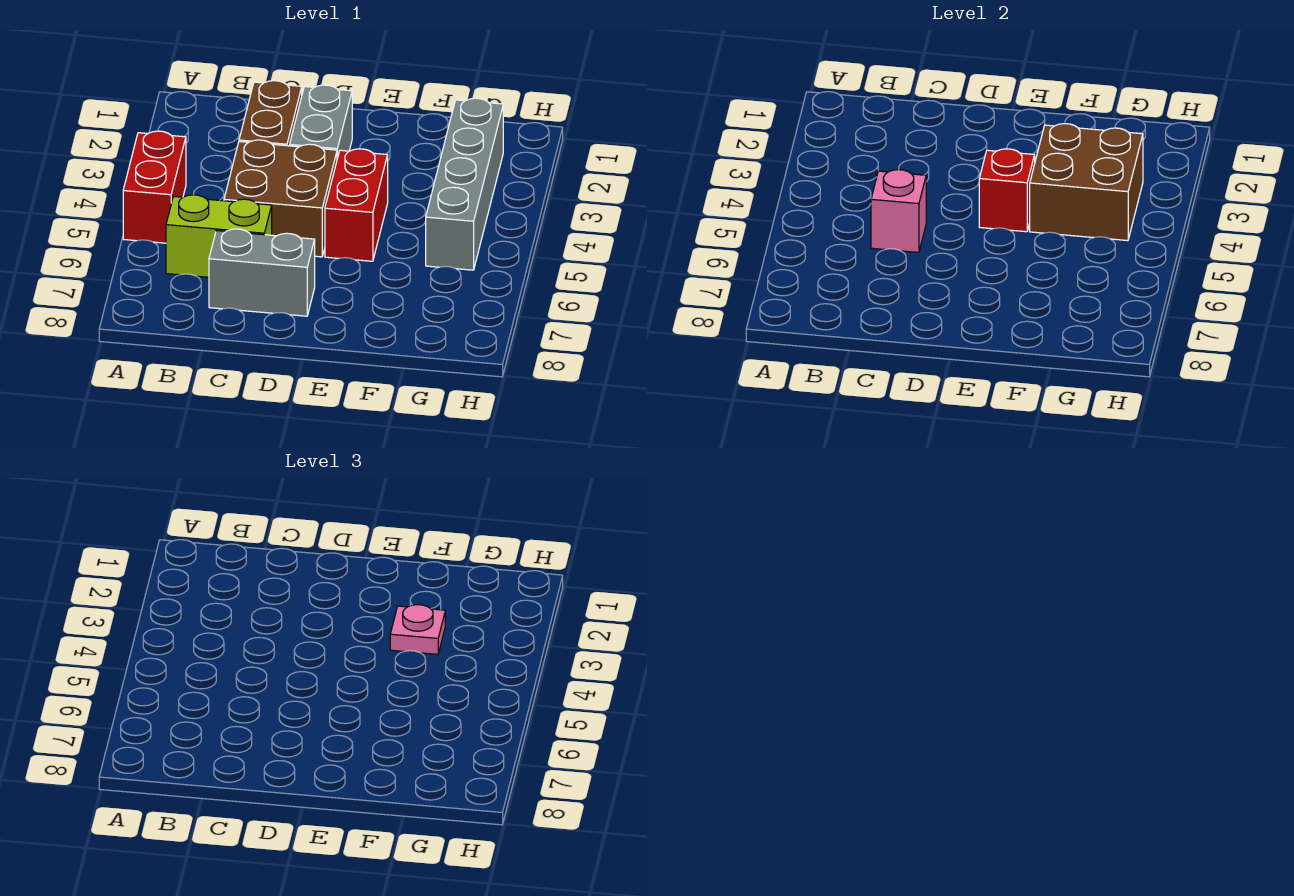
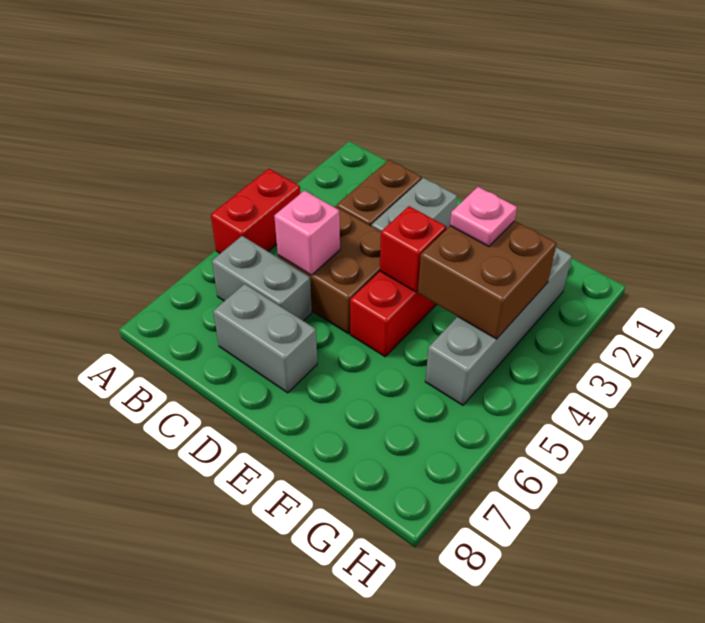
lime brick B6:C6 level 1 -> grey brick B6:C6 level 1

